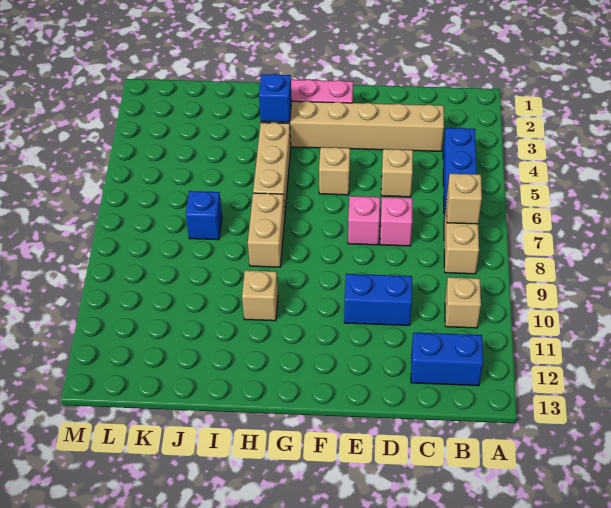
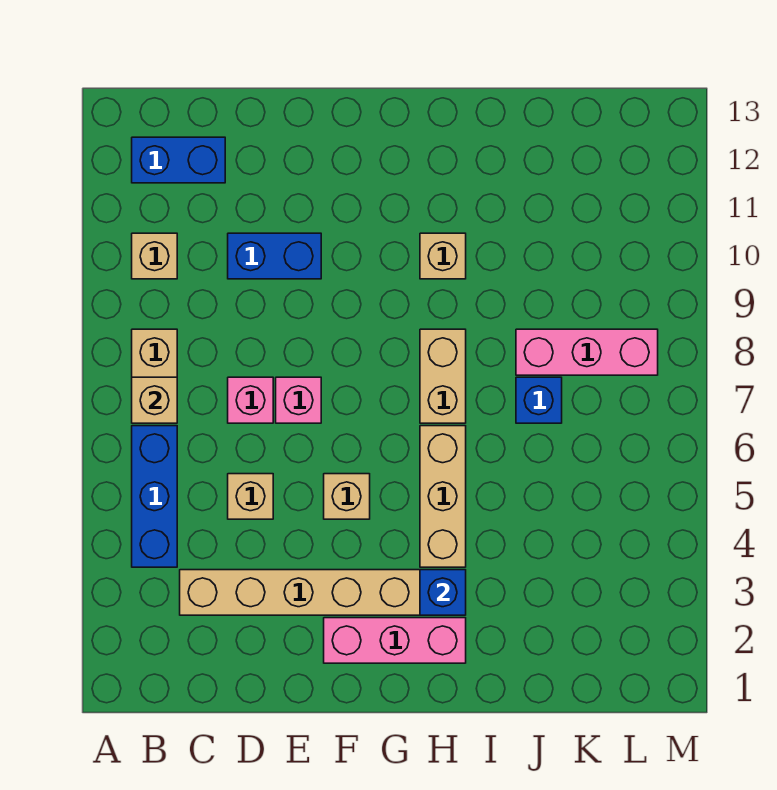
none -> pink brick J8:L8 level 1

